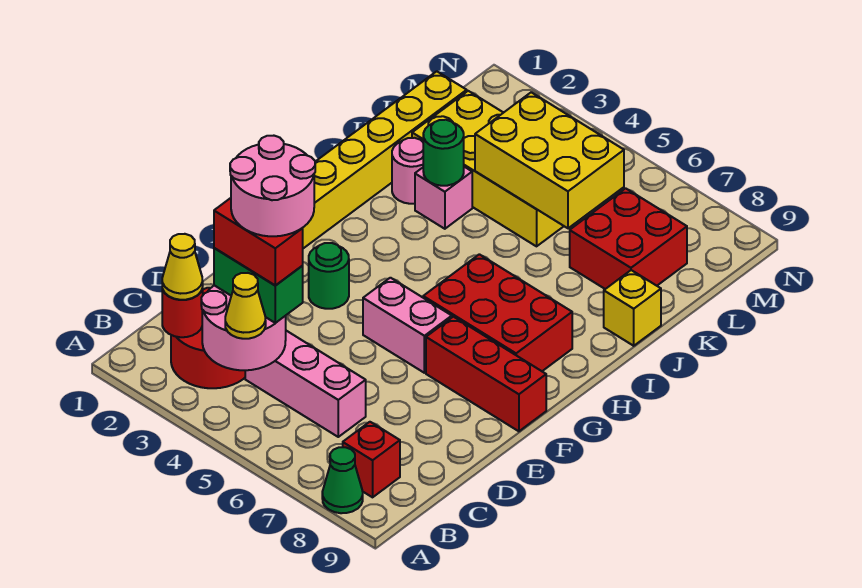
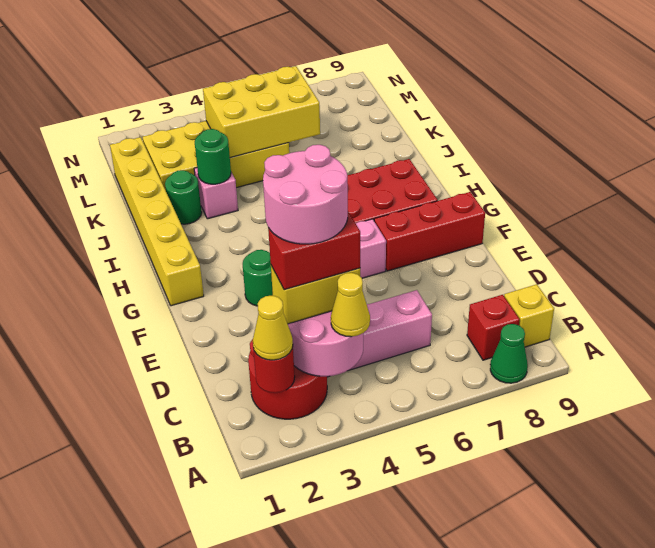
green brick C3:C4 level 3 -> yellow brick C3:C4 level 3
pink round brick J2 level 1 -> green round brick J2 level 1
yellow brick J9 level 1 -> yellow brick B9 level 1
red brick K7:L8 level 1 -> none

